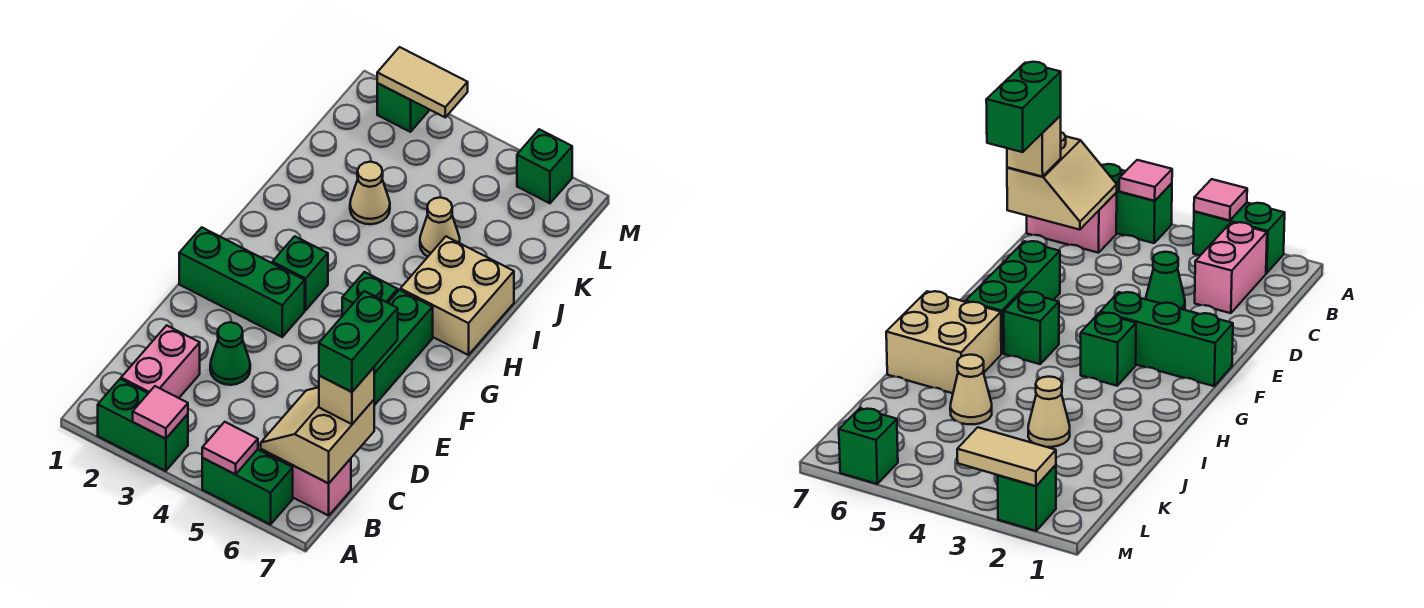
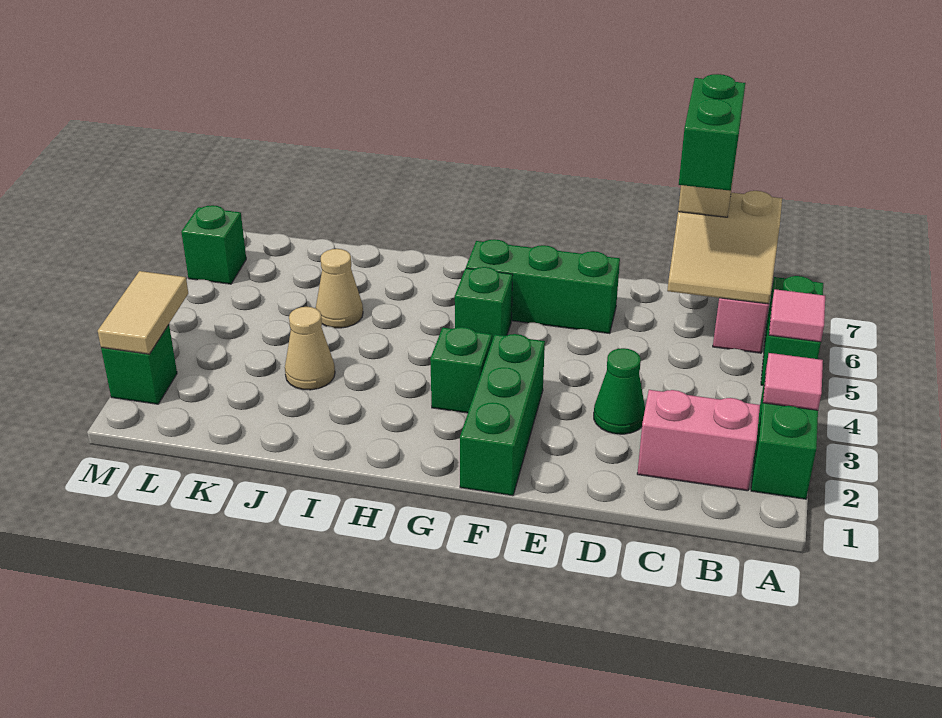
green brick C7:D7 level 4 -> green brick C6:C7 level 4
tan brick H6:I7 level 1 -> none

